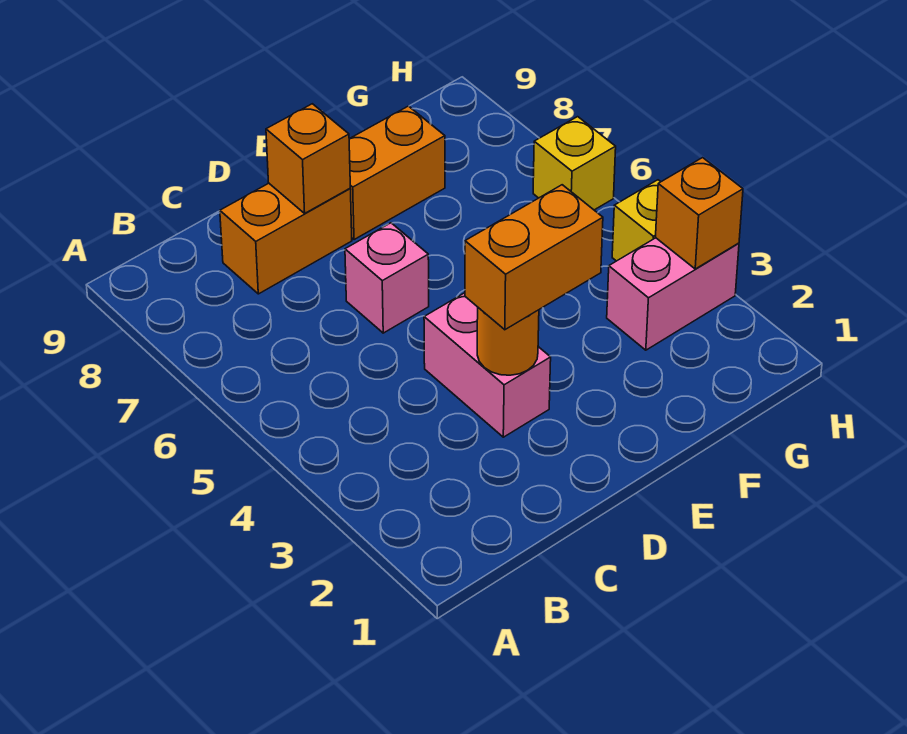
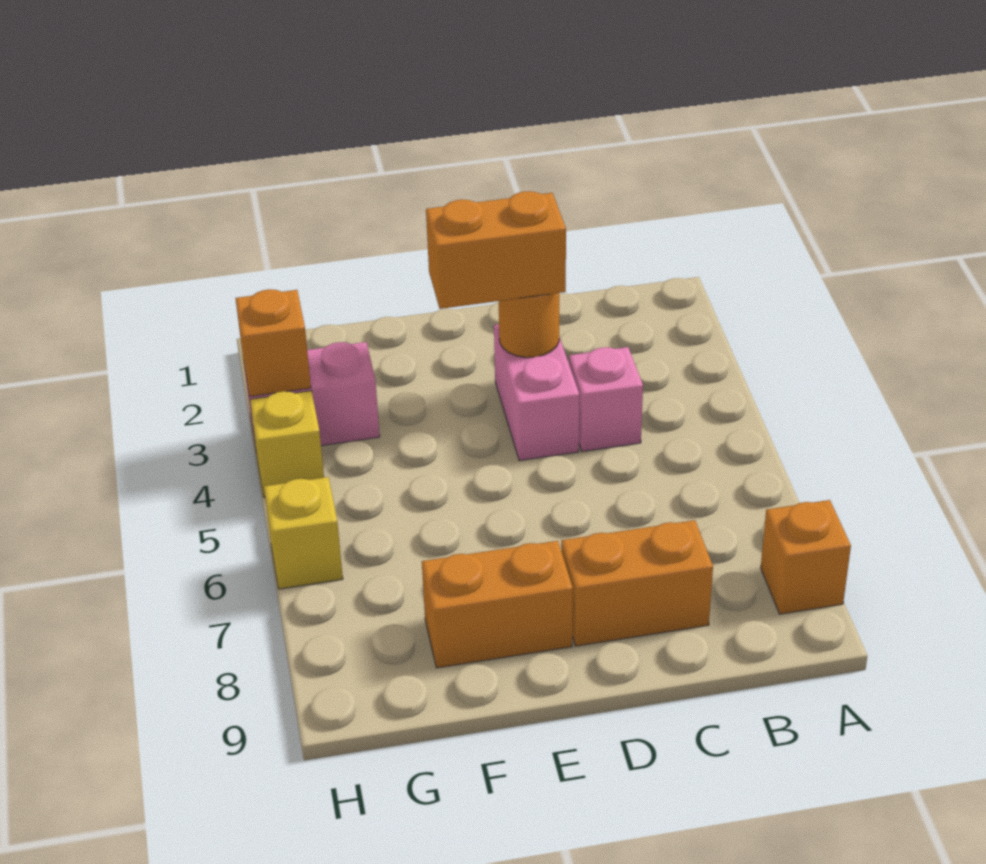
pink brick D6 level 1 -> pink brick C4 level 1
orange brick D8 level 2 -> orange brick A8 level 1

